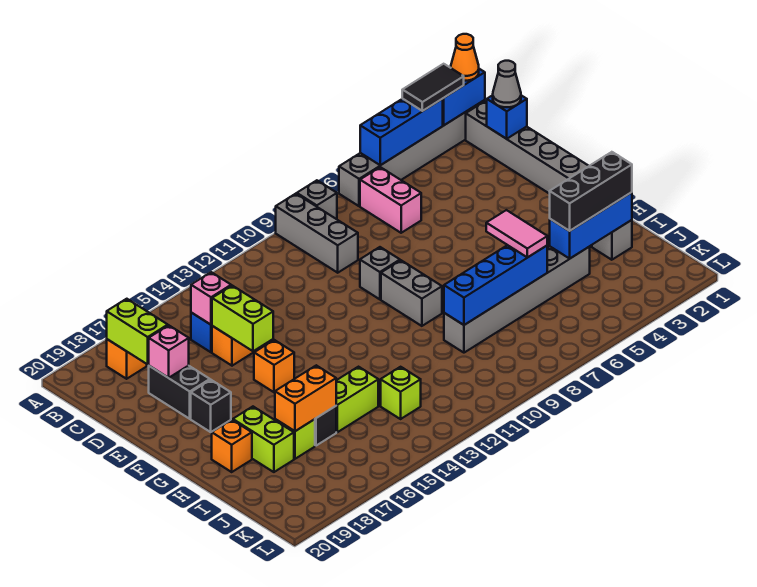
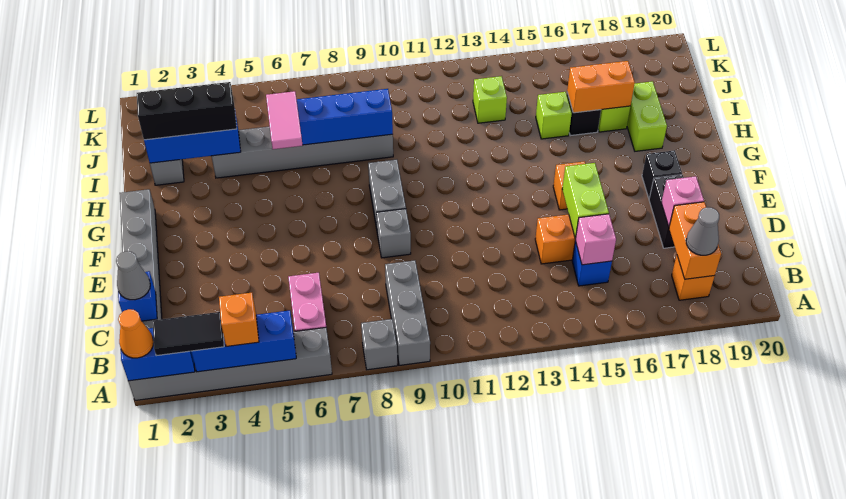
lime brick B18:C18 level 2 -> orange brick B18:C18 level 2
none -> grey cone B18 level 3
orange brick H19 level 1 -> orange brick A4 level 3
lime brick I14:I15 level 1 -> lime brick I15 level 1

